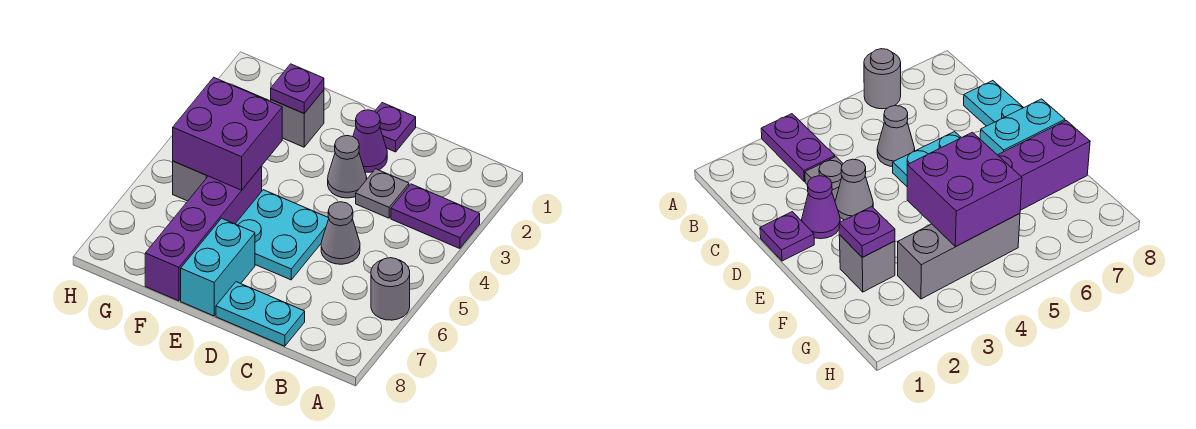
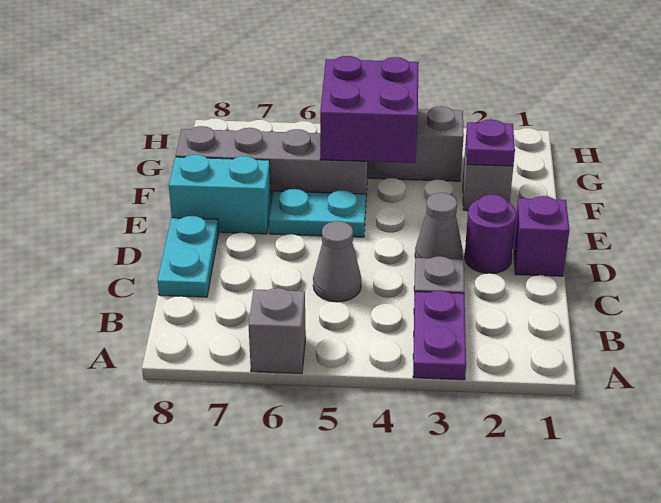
grey round brick A6 level 1 -> grey brick A6 level 1
purple plate D1 level 1 -> purple brick D1 level 1
purple cone D2 level 1 -> purple round brick D2 level 1
cyan plate D5:E6 level 1 -> cyan plate E5:E6 level 1
purple brick F5:F8 level 1 -> grey brick F5:F8 level 1

